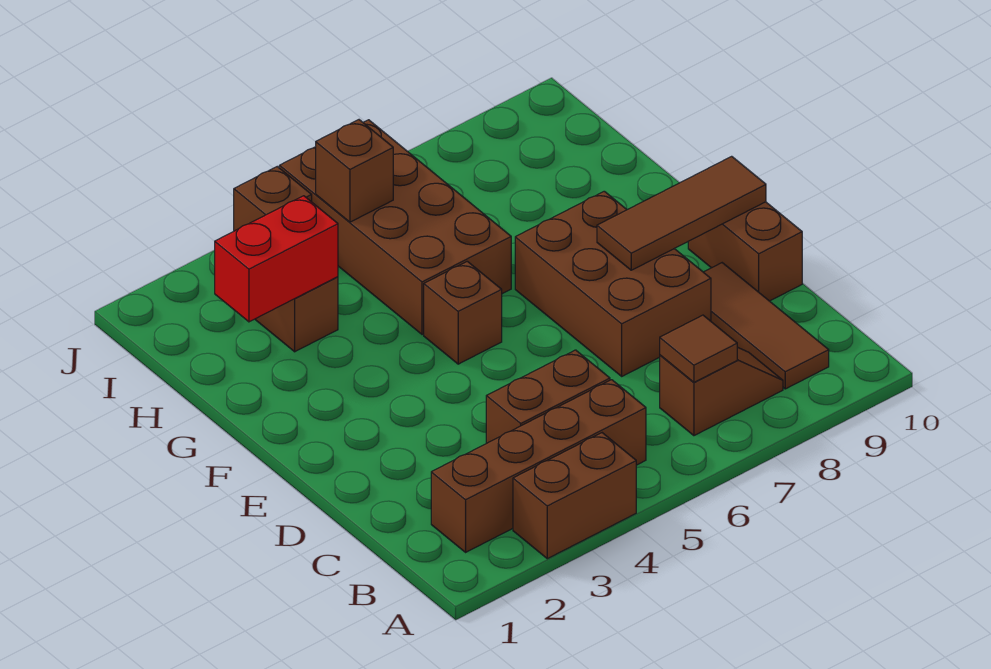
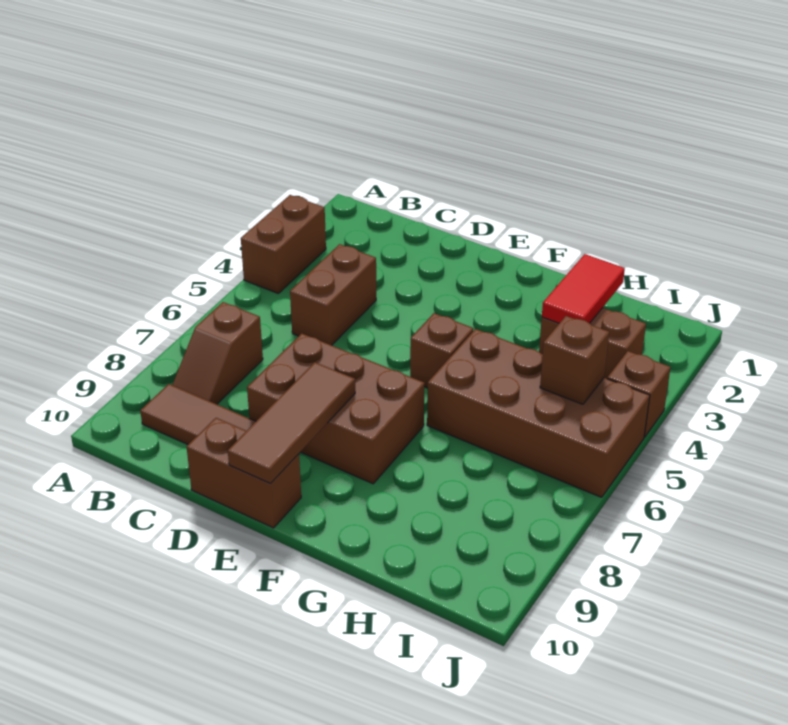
brown brick B2:B5 level 1 -> none
brown tile B7 level 2 -> none
red brick H2:H3 level 2 -> red tile H2:H3 level 2

